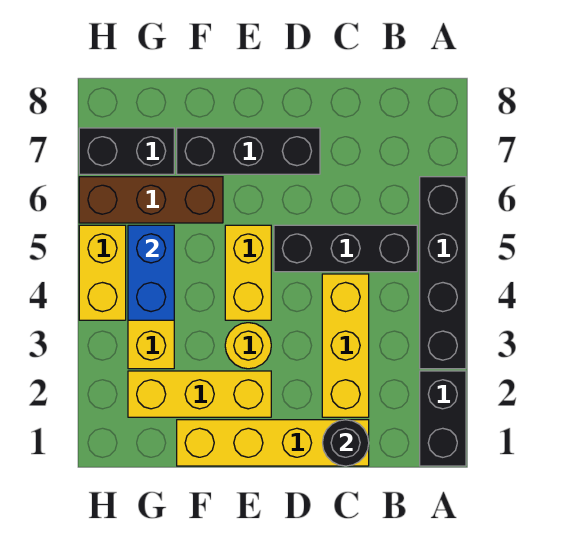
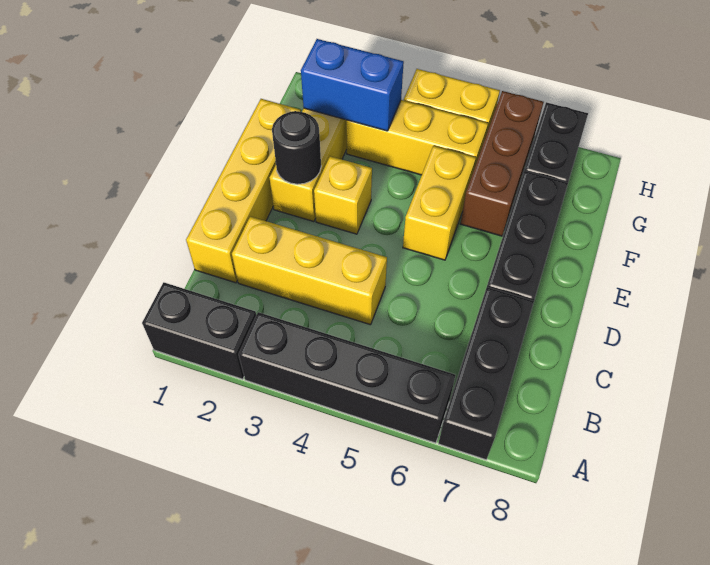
black brick B5:D5 level 1 -> black brick A7:C7 level 1
black round brick C1 level 2 -> black round brick E2 level 2
yellow round brick E3 level 1 -> yellow brick E3 level 1
yellow brick E4:E5 level 1 -> yellow brick E5:F5 level 1
blue brick G4:G5 level 2 -> blue brick G2:G3 level 2

